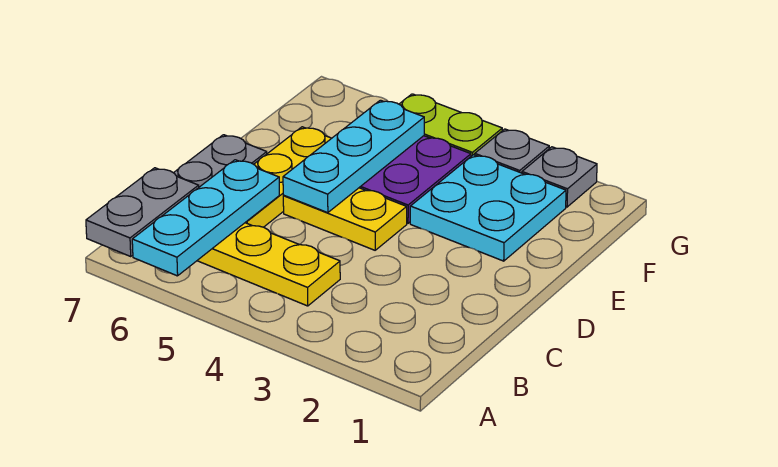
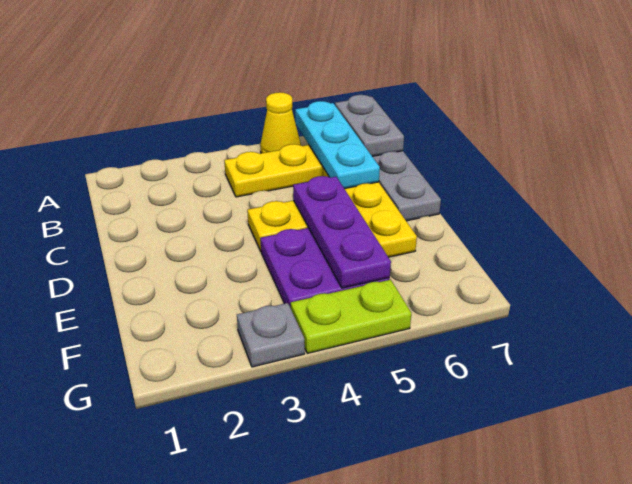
none -> yellow cone A5 level 1
cyan plate D5:F5 level 2 -> purple plate D5:F5 level 2
cyan plate E2:F3 level 1 -> none
grey plate G2 level 1 -> none

